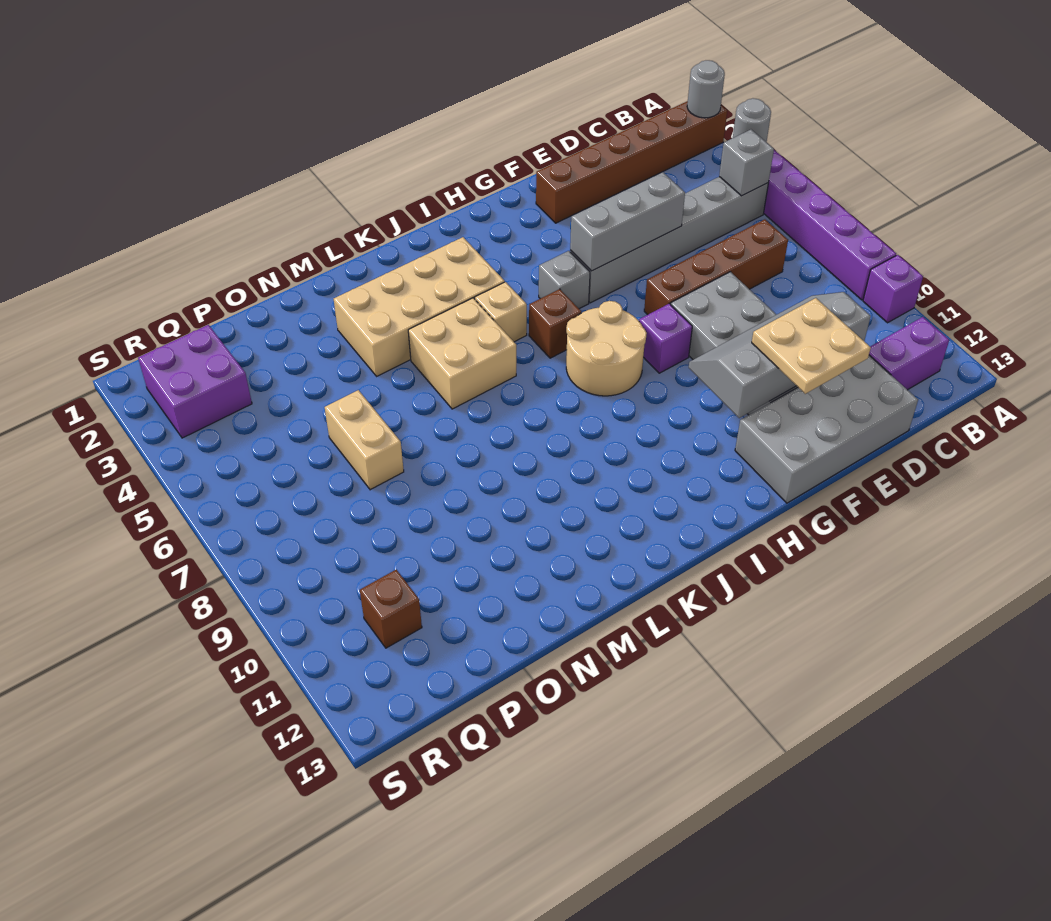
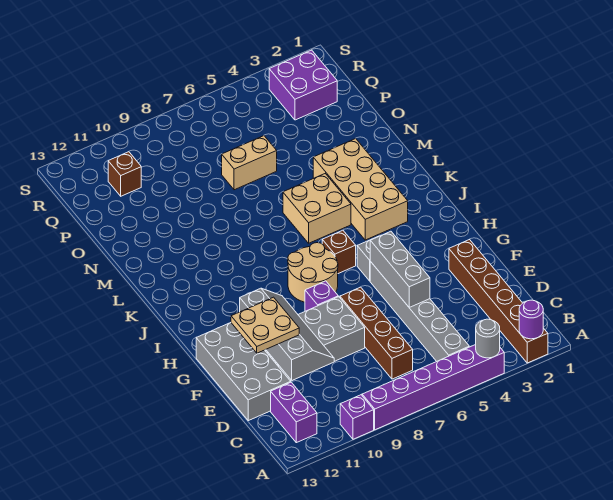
grey round brick A2 level 2 -> purple round brick A2 level 2
grey brick B5 level 2 -> none
tan brick J5 level 1 -> none

